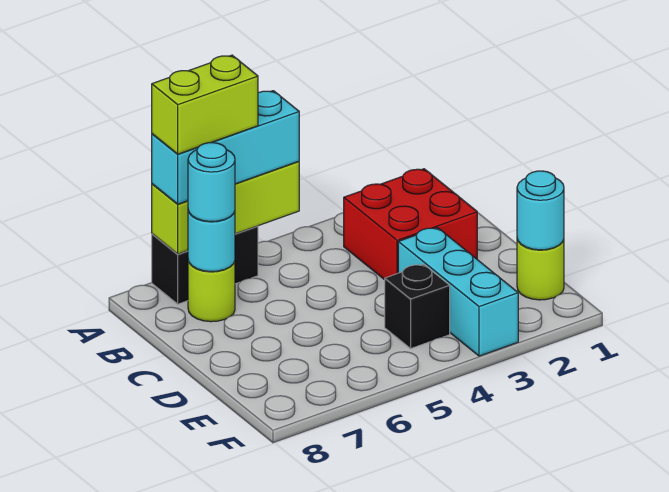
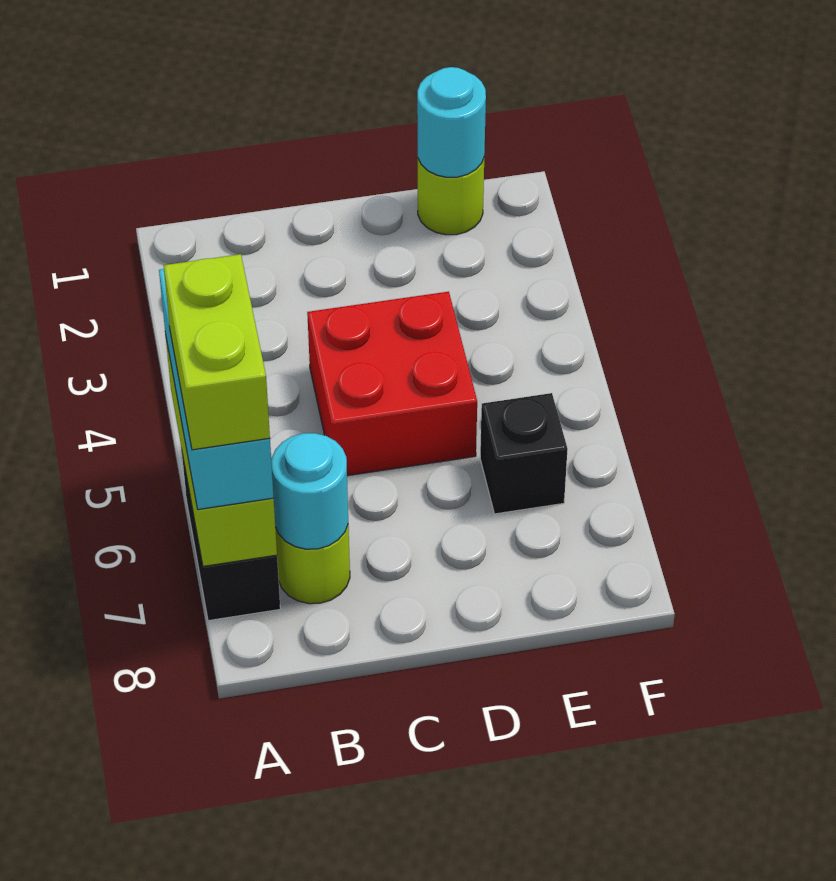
red brick B2:C3 level 1 -> red brick C4:D5 level 1
cyan round brick B7 level 3 -> none
cyan brick D3:F3 level 1 -> none
black brick E4 level 1 -> black brick E6 level 1

